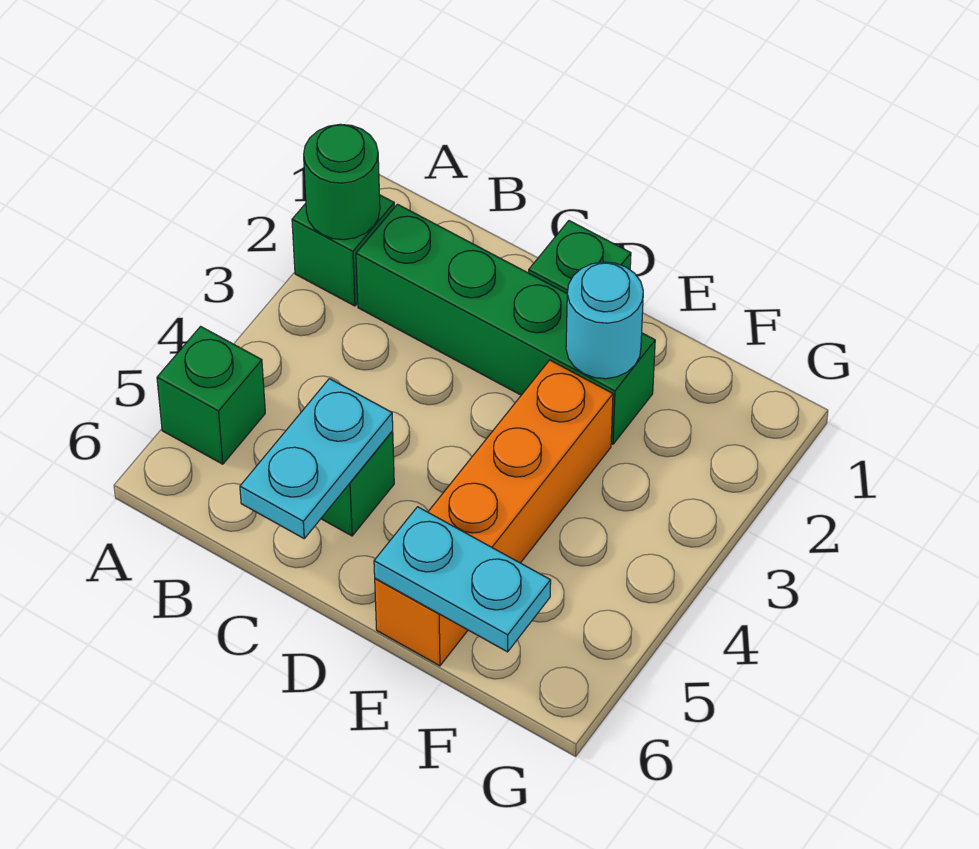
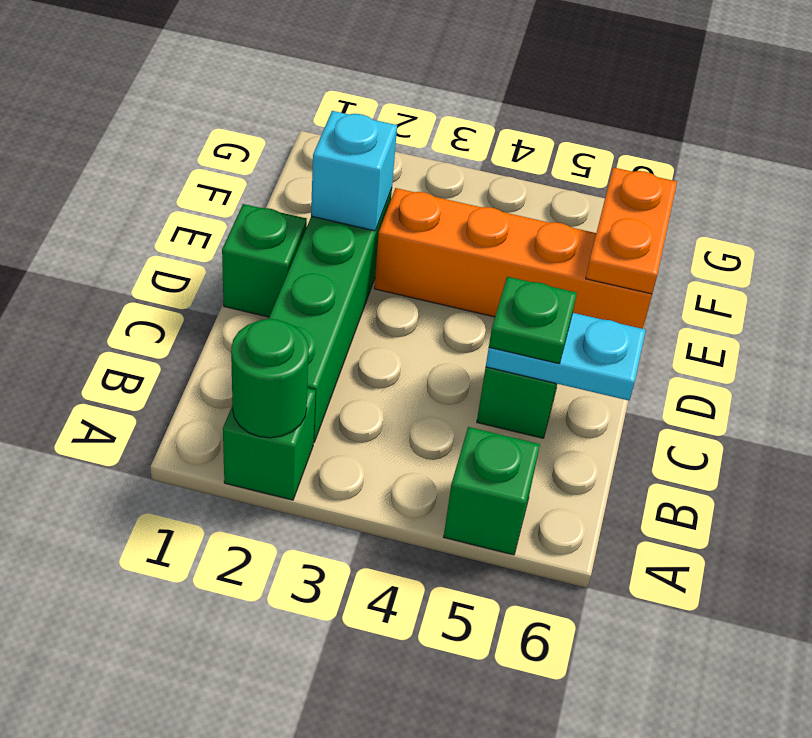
none -> green plate C5 level 3
cyan round brick E2 level 2 -> cyan brick E2 level 2
cyan plate E6:F6 level 2 -> orange plate E6:F6 level 2

